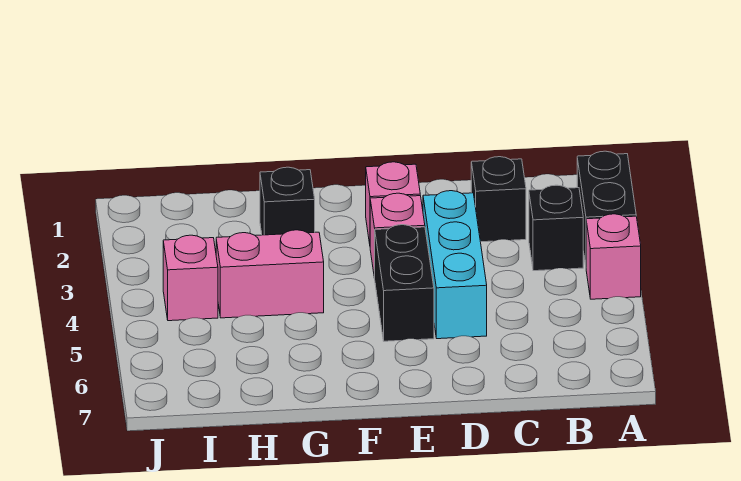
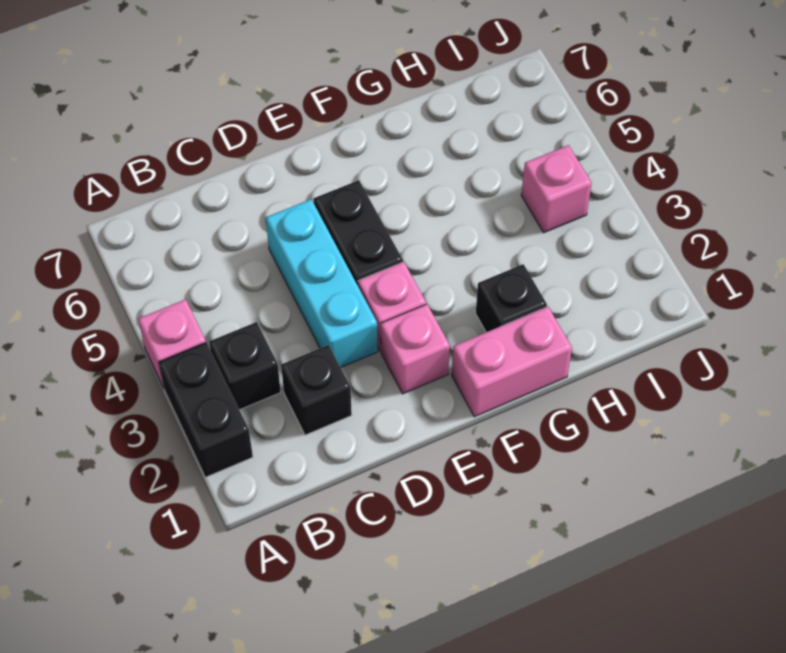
pink brick G4:H4 level 1 -> pink brick F1:G1 level 1

